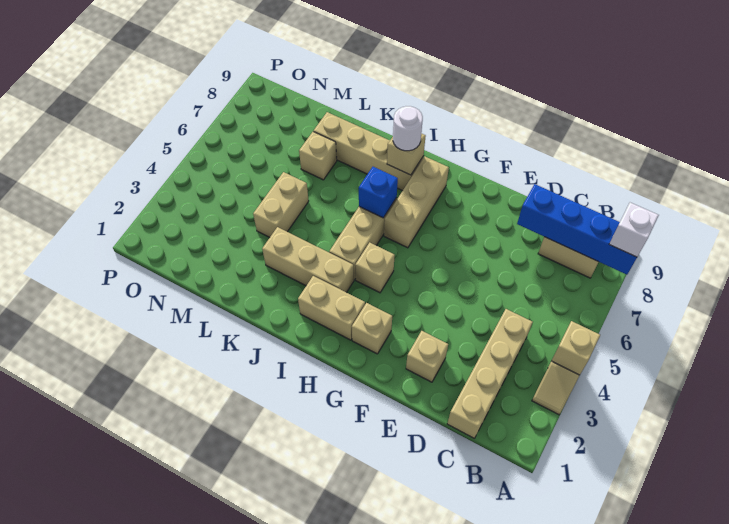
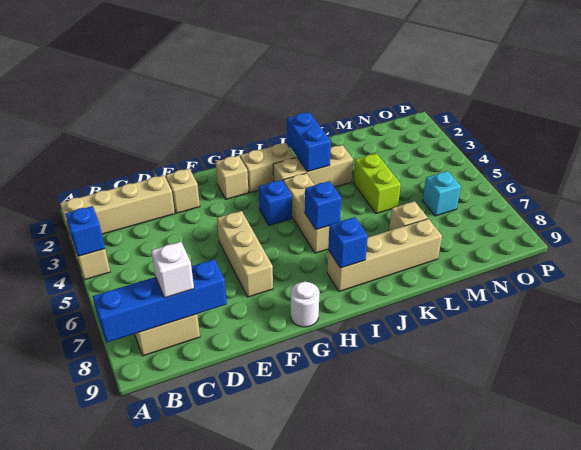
tan brick A4 level 2 -> blue brick A4 level 2
white brick A8 level 3 -> white brick C8 level 3
tan brick C1:C4 level 1 -> tan brick A2:D2 level 1
tan brick H4 level 1 -> blue brick H4 level 1
tan brick H6:H8 level 1 -> tan brick F5:F7 level 1
tan brick I8 level 2 -> blue brick I8 level 2
white round brick I8 level 3 -> white round brick G9 level 1
none -> blue brick J2:J3 level 2
tan brick L4:L5 level 1 -> lime brick L4:L5 level 1
none -> cyan brick N6 level 1

